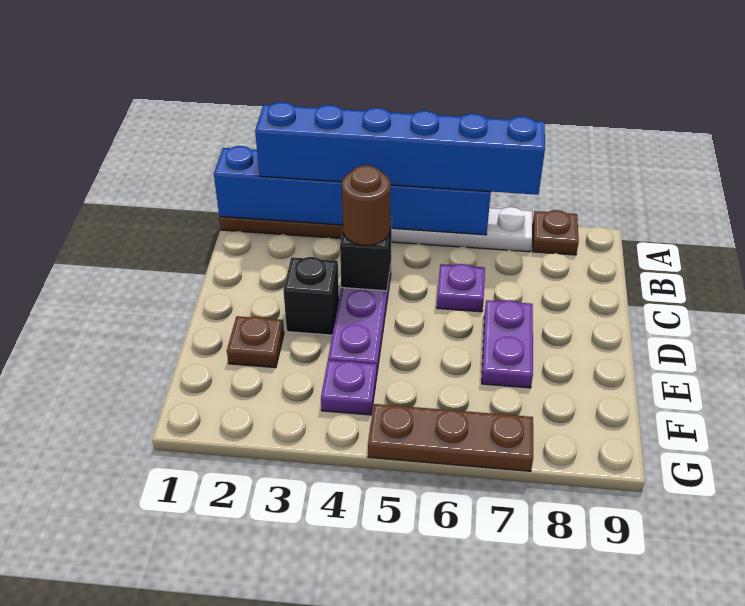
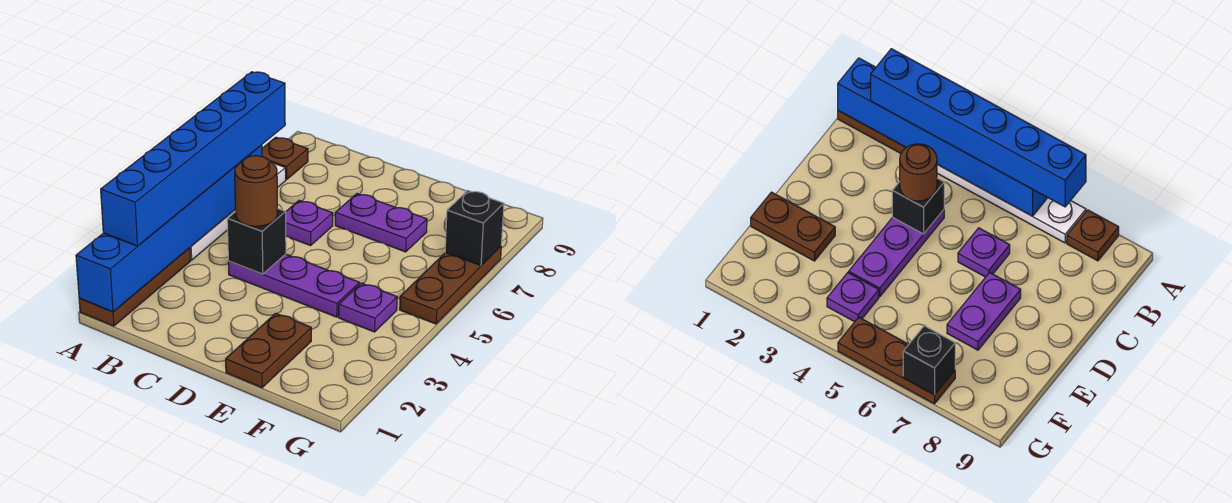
black brick D3 level 1 -> black brick G7 level 2
brown plate E2 level 1 -> brown plate E1:E2 level 1

